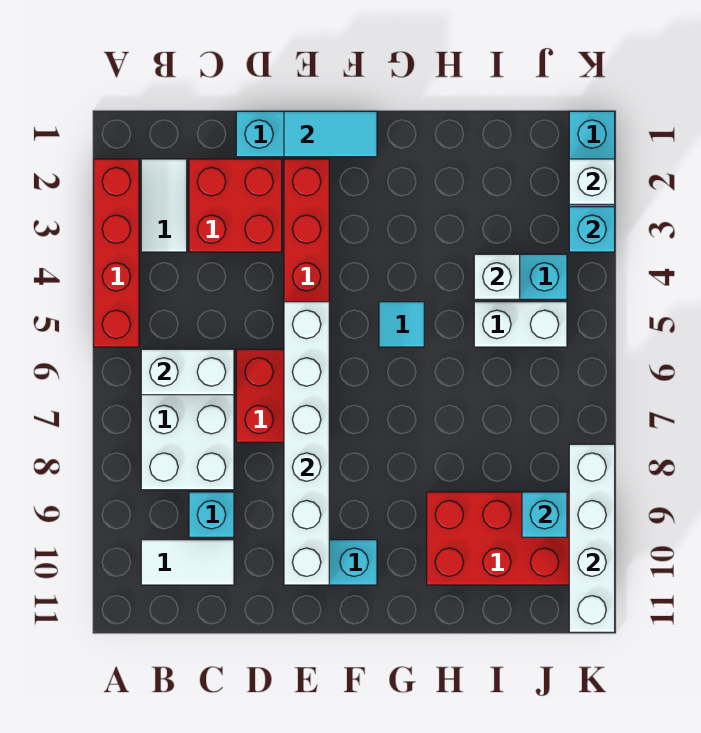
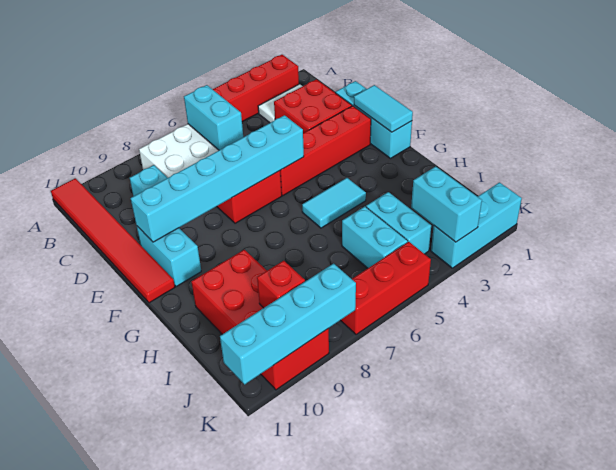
none -> red tile A11:F11 level 1
white brick B6:C6 level 2 -> cyan brick B6:C6 level 2
white tile B10:C10 level 1 -> none
white brick E5:E10 level 2 -> cyan brick E5:E10 level 2
cyan tile G5 level 1 -> cyan tile G4:G5 level 1
white brick I4 level 2 -> none
white brick I5:J5 level 1 -> cyan brick I5:J5 level 1
cyan brick J9 level 2 -> red brick J9 level 2
white brick K2 level 2 -> none
cyan brick K3 level 2 -> cyan brick J3:K3 level 2
none -> red brick K5:K7 level 1
white brick K8:K11 level 2 -> cyan brick K8:K11 level 2

